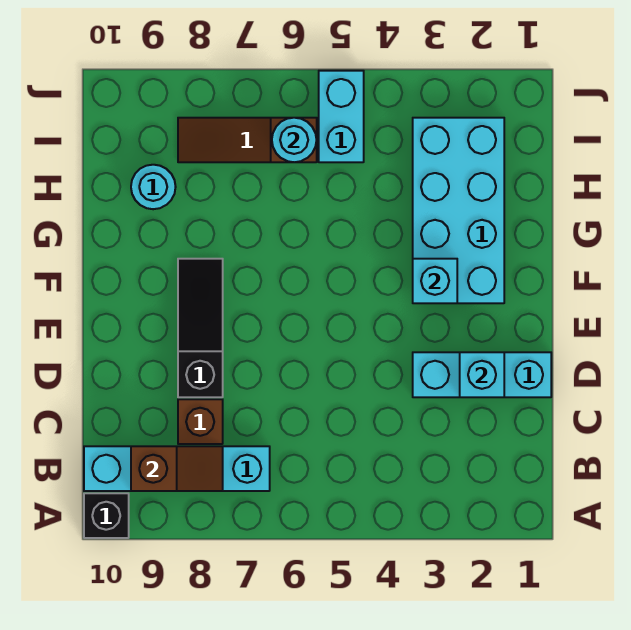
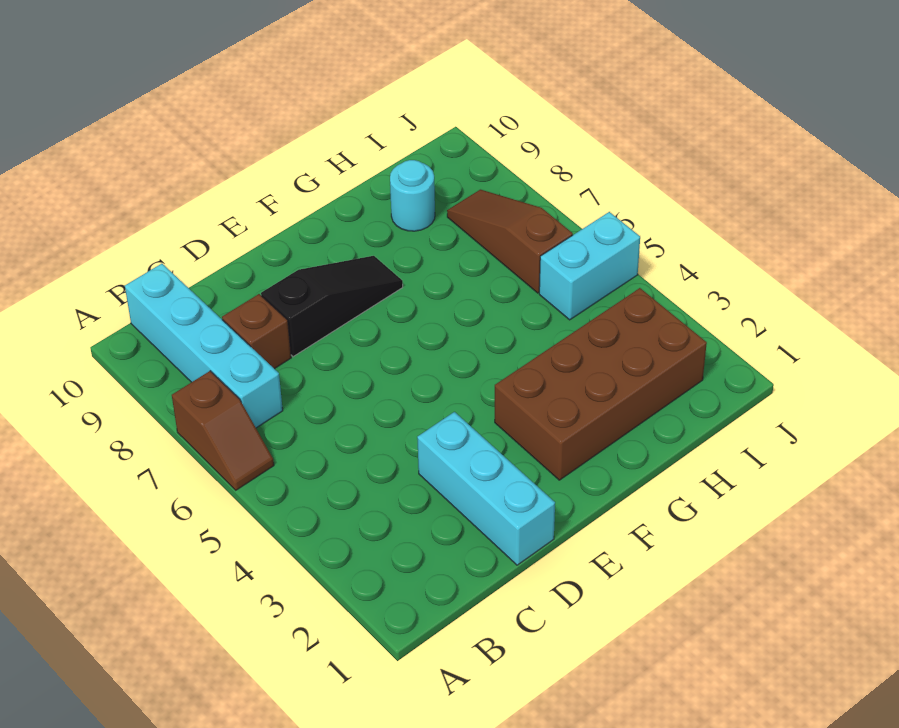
black brick A10 level 1 -> none
brown slope B8:B9 level 2 top 9 -> brown slope A6:A7 level 1 top 7
cyan brick D2 level 2 -> none
cyan brick F2:I3 level 1 -> brown brick F2:I3 level 1
cyan brick F3 level 2 -> none
cyan round brick I6 level 2 -> none

